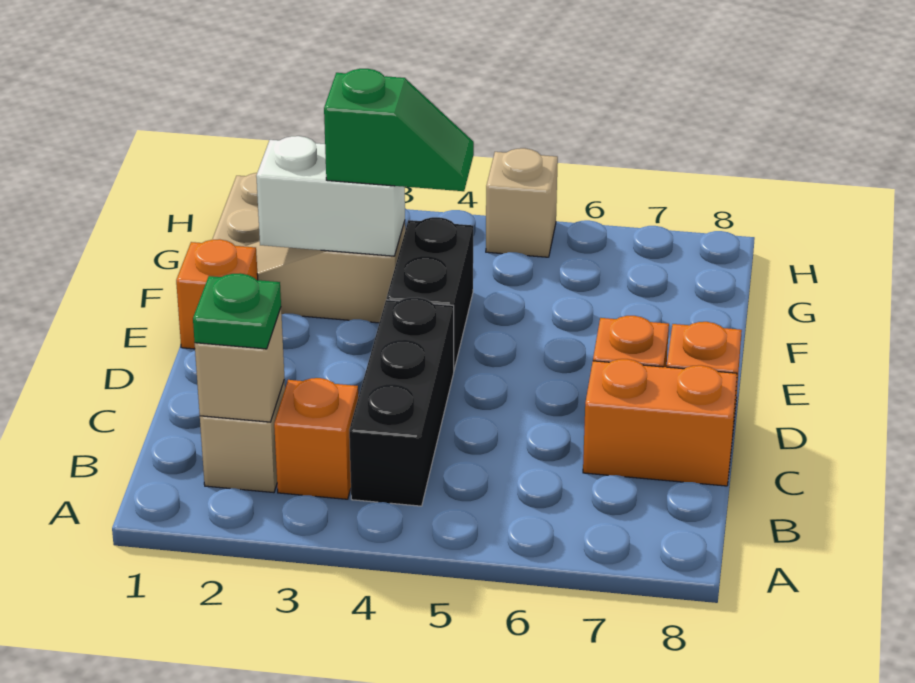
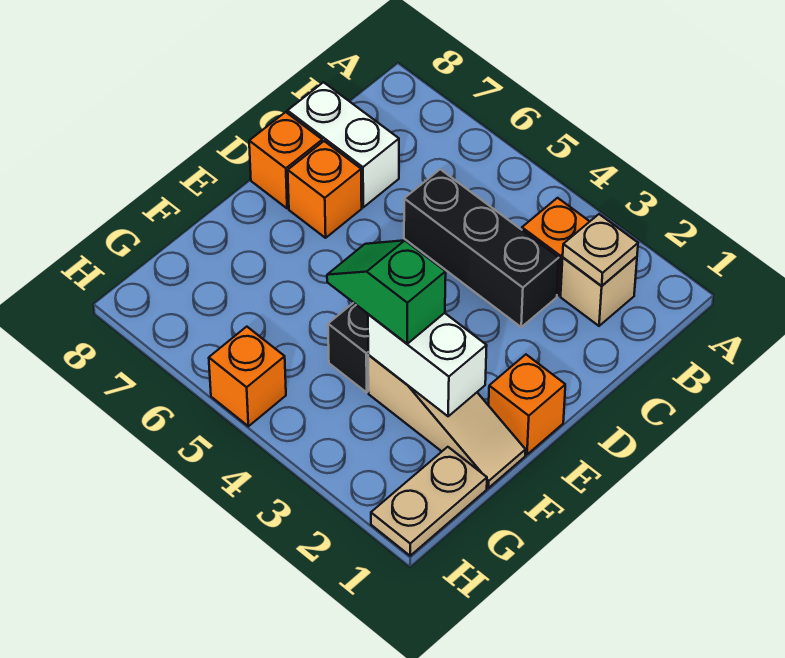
tan brick B2 level 2 -> tan plate B2 level 2
green plate B2 level 3 -> none
black brick B4:D4 level 1 -> black brick C3:C5 level 1
orange brick C7:C8 level 1 -> white brick C7:C8 level 1
tan brick H5 level 1 -> orange brick H5 level 1

